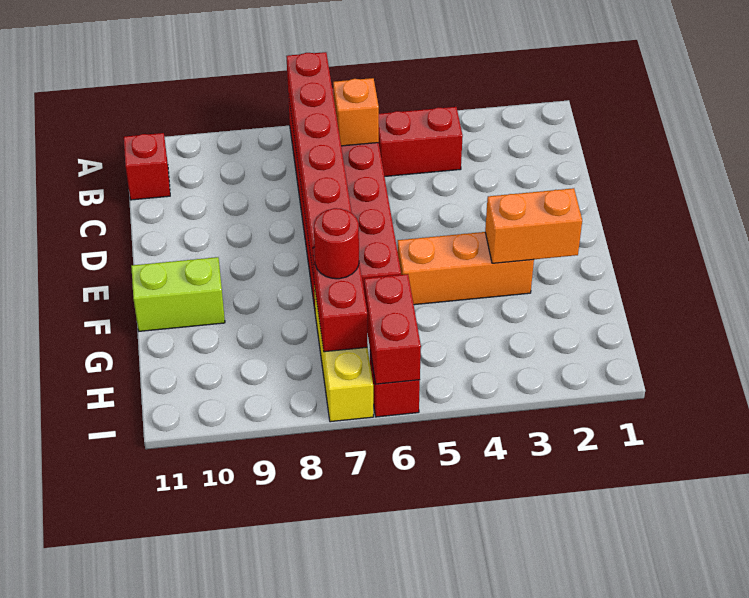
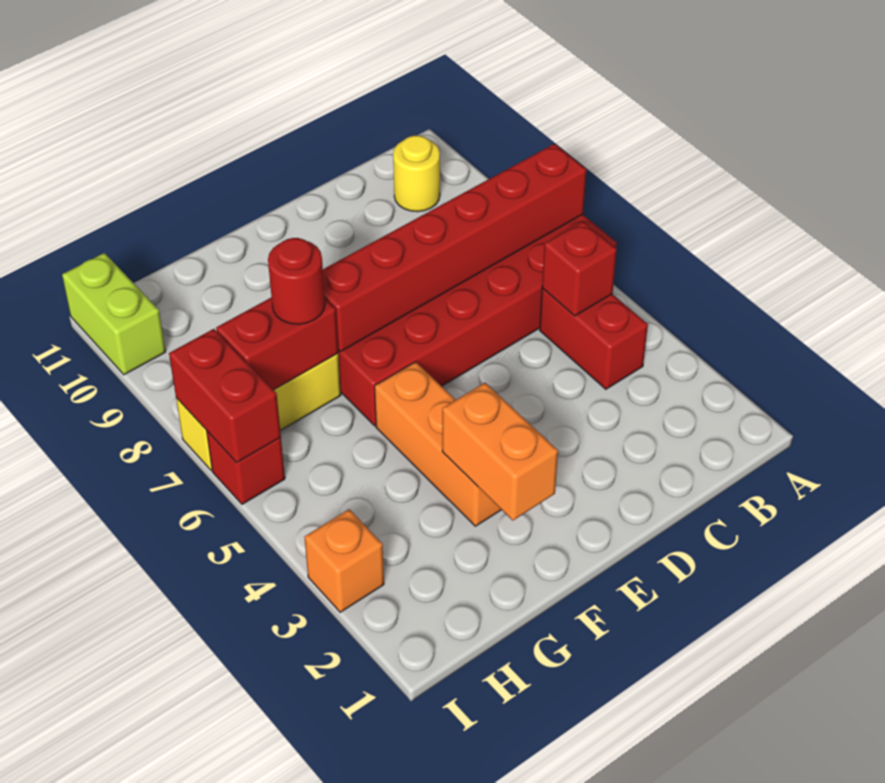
orange brick B6 level 2 -> orange brick I3 level 1
none -> yellow round brick B10 level 1
red brick B11 level 1 -> red brick B5 level 2
lime brick F10:F11 level 1 -> lime brick I10:I11 level 1
red brick H6:I6 level 2 -> red brick I6:I7 level 2

